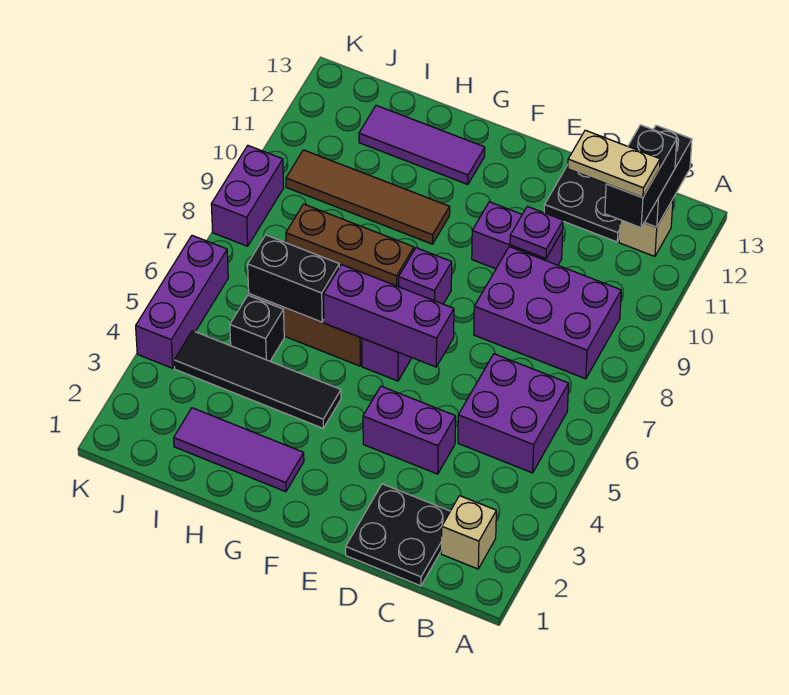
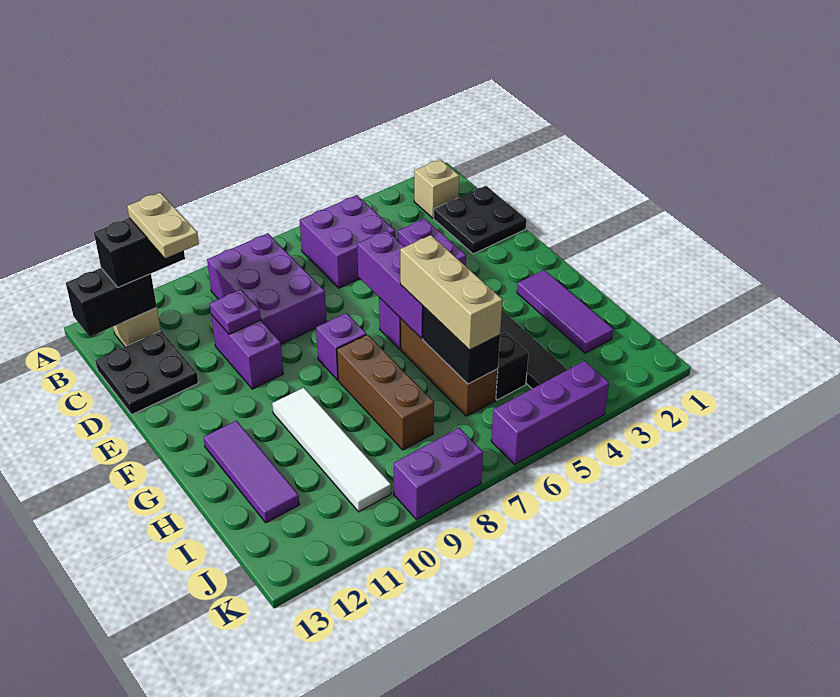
none -> tan brick G6:I6 level 3
brown tile G10:J10 level 1 -> white tile G10:J10 level 1

